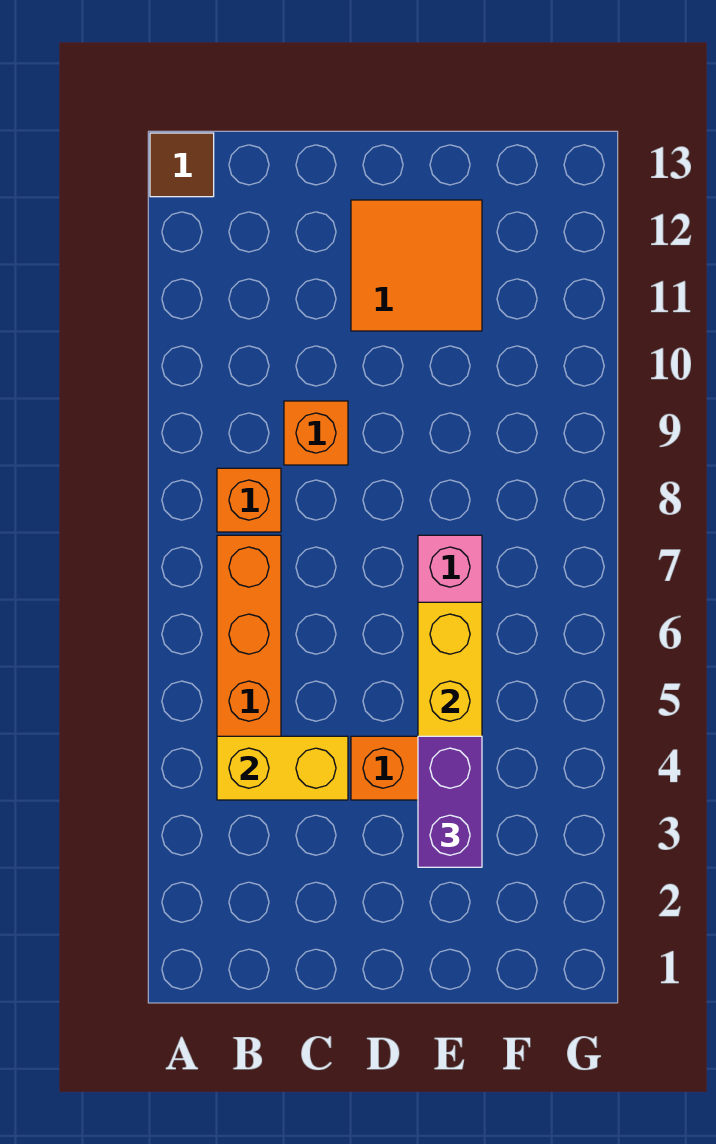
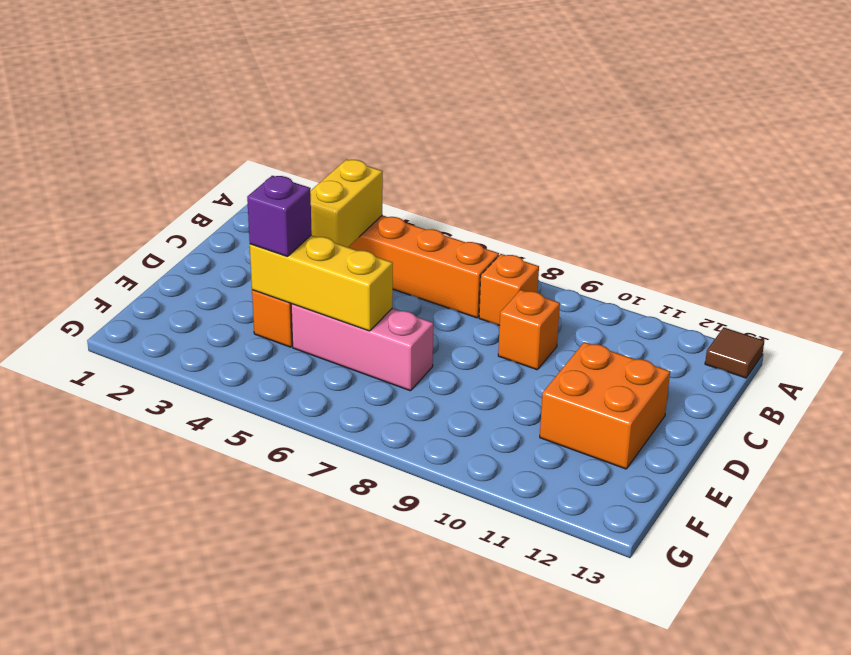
orange tile D11:E12 level 1 -> orange brick D11:E12 level 1
purple brick E3:E4 level 3 -> purple brick E4 level 3

